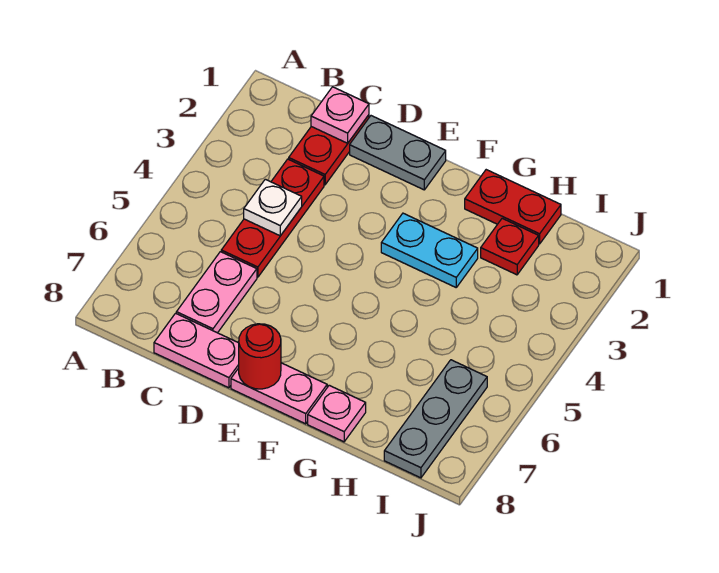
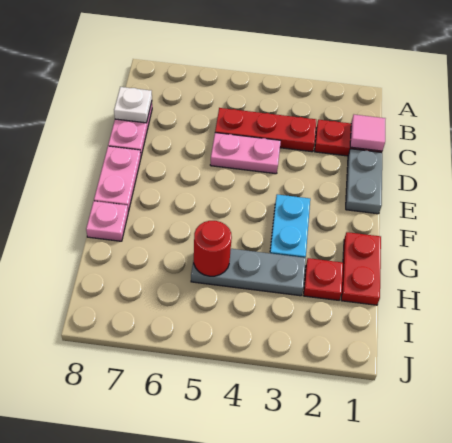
pink plate C1 level 2 -> pink tile C1 level 2
white plate C4 level 2 -> white plate C8 level 2
pink plate C6:C7 level 1 -> pink plate D4:D5 level 1
red round brick E8 level 2 -> red round brick H5 level 2
grey plate I6:I8 level 1 -> grey plate H3:H5 level 1

